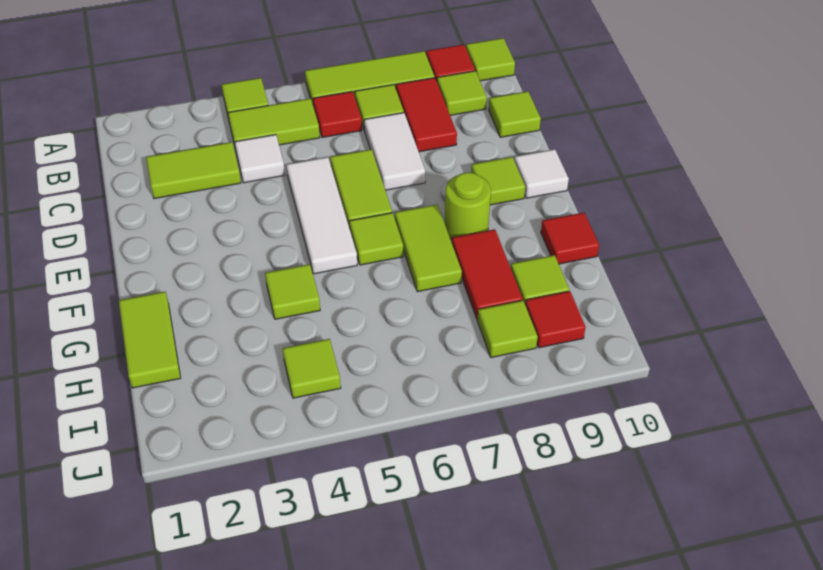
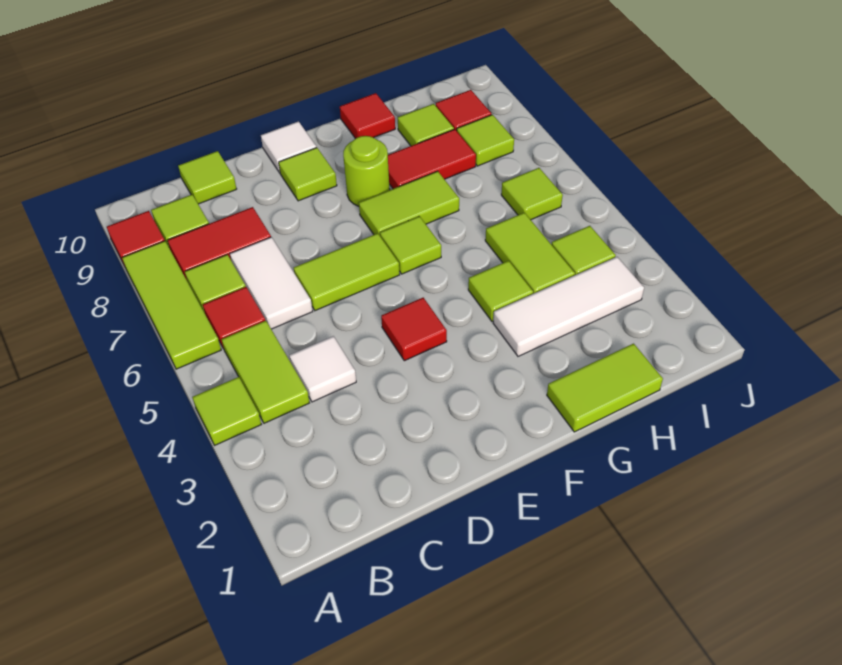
lime tile A10 level 1 -> lime tile I6 level 1
lime tile C2:C3 level 1 -> lime tile H4:H5 level 1
white tile C7:D7 level 1 -> white tile C6:C7 level 1
white tile D5:F5 level 1 -> white tile G3:I3 level 1
none -> red tile E4 level 1

